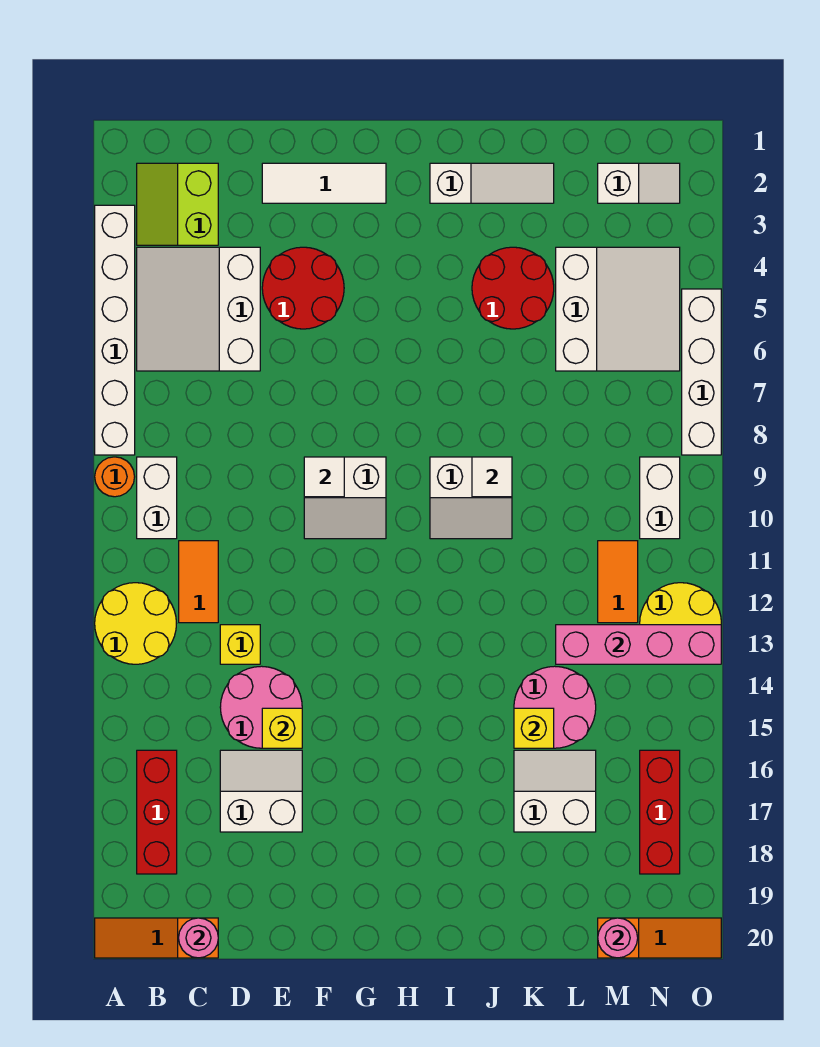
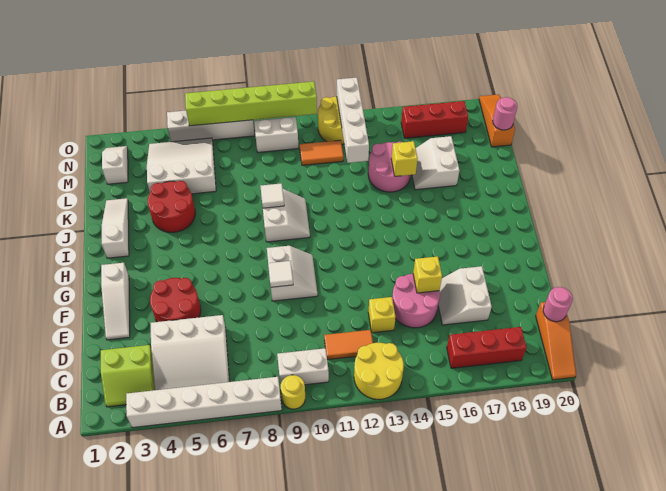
orange round brick A9 level 1 -> yellow round brick A9 level 1
white tile E2:G2 level 1 -> white slope E2:G2 level 1 top G
pink brick L13:O13 level 2 -> white brick L13:O13 level 2
none -> lime brick O6:O11 level 2

